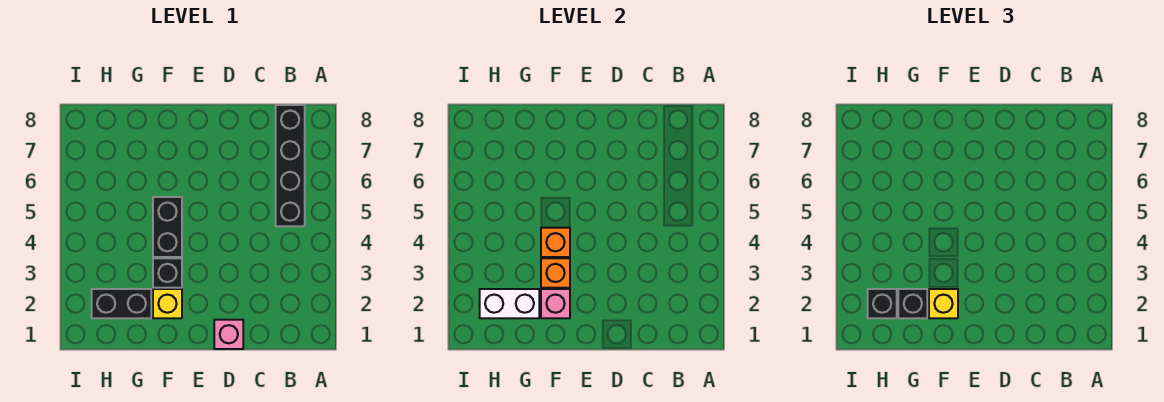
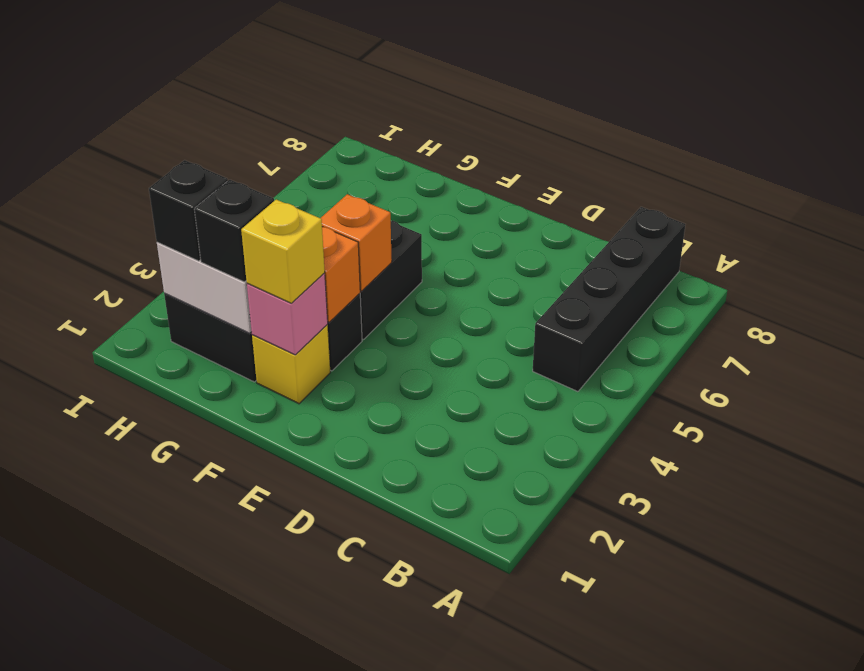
pink brick D1 level 1 -> none

